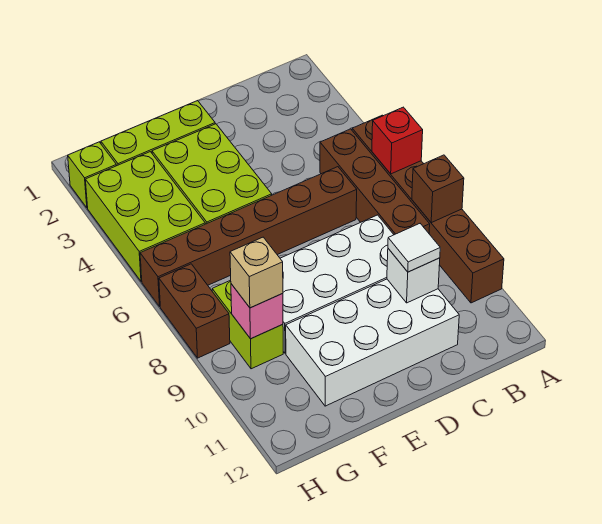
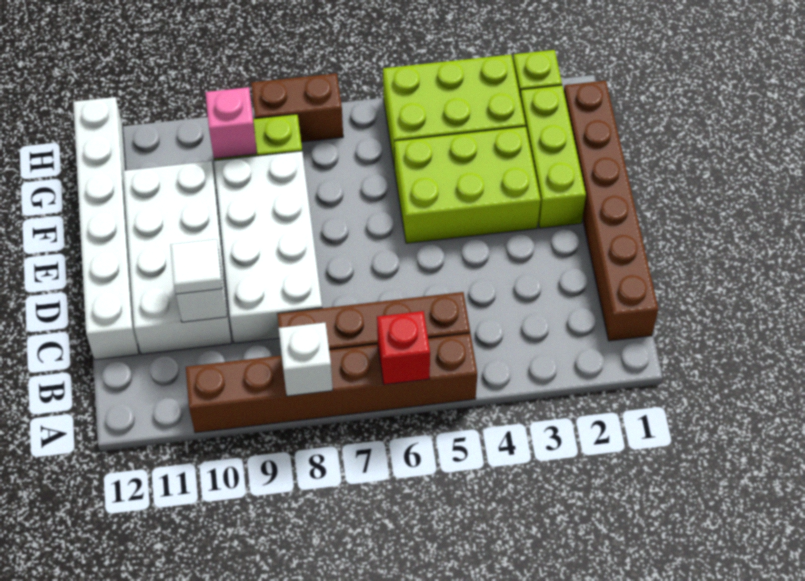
brown brick A8 level 2 -> white brick A8 level 2
brown brick C6:H6 level 1 -> brown brick B1:G1 level 1
none -> white brick C12:H12 level 1
tan brick G9 level 3 -> none

